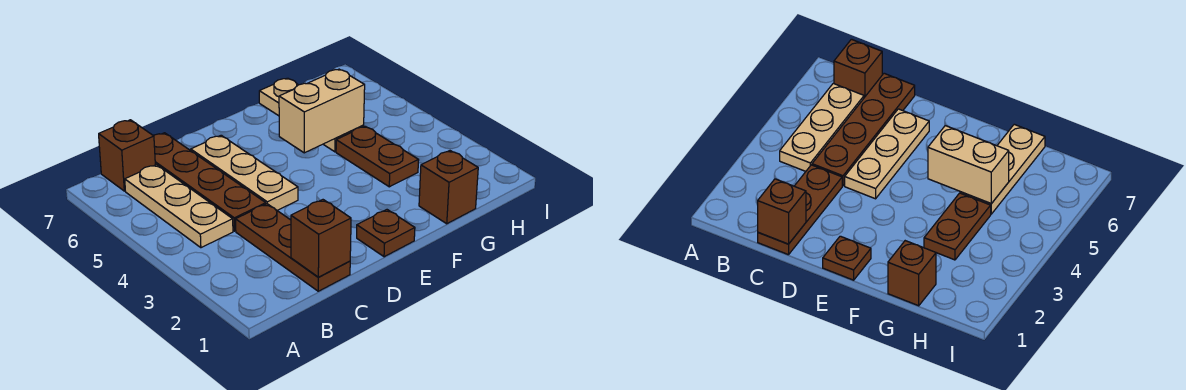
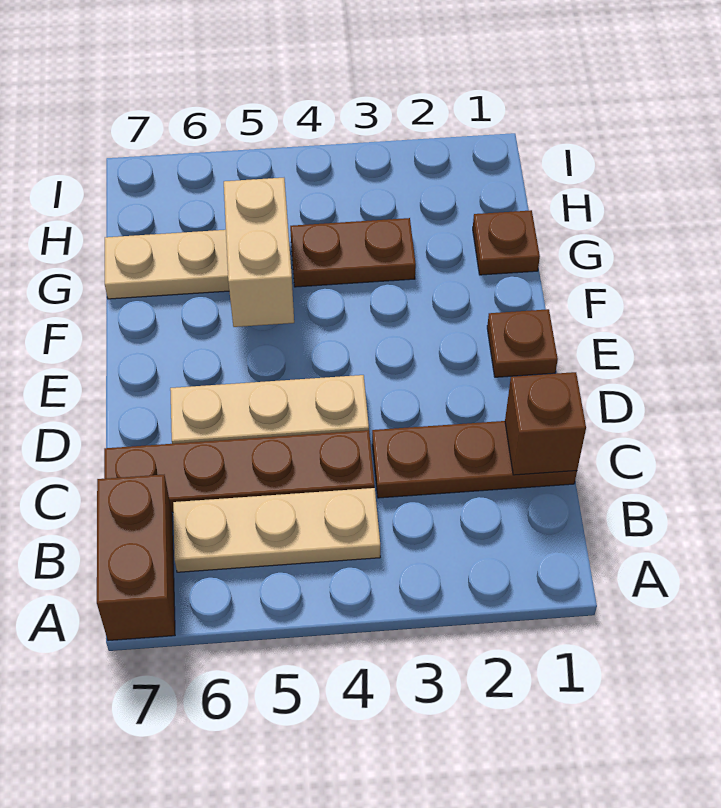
brown brick B7 level 1 -> brown brick A7:B7 level 1
brown brick G1 level 1 -> brown plate G1 level 1

